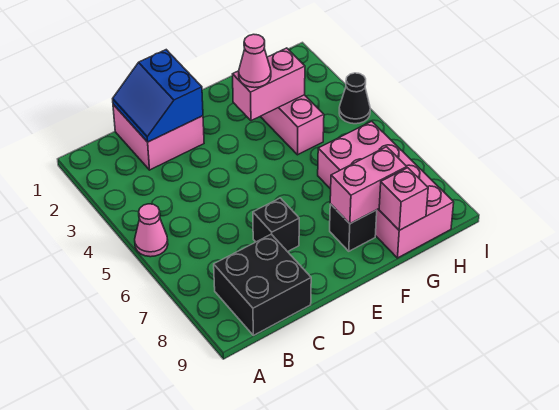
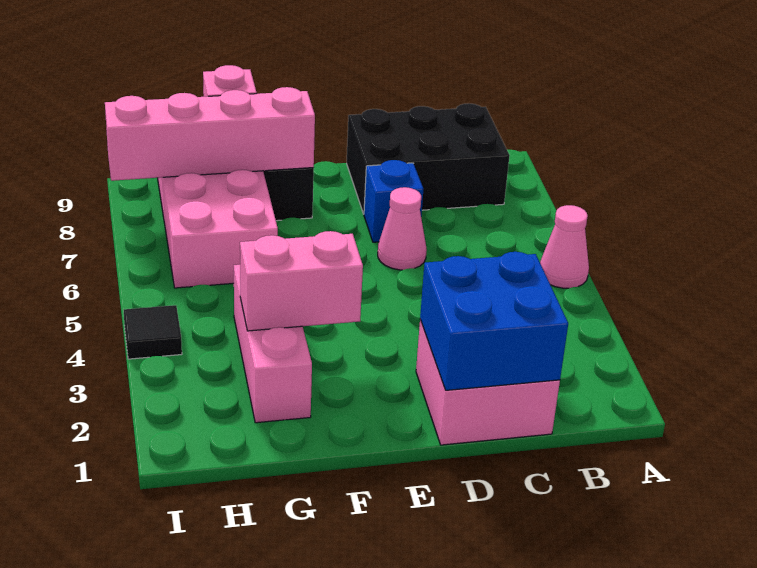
black brick B8:C9 level 1 -> black brick B8:D9 level 1
blue slope C1:D2 level 2 top D -> blue brick C1:D2 level 2
black brick D7 level 1 -> blue brick D7 level 1
pink cone F3 level 3 -> pink cone D6 level 1
pink brick F8:G8 level 2 -> pink brick F8:I8 level 2
black cone I4 level 1 -> black tile I4 level 1

